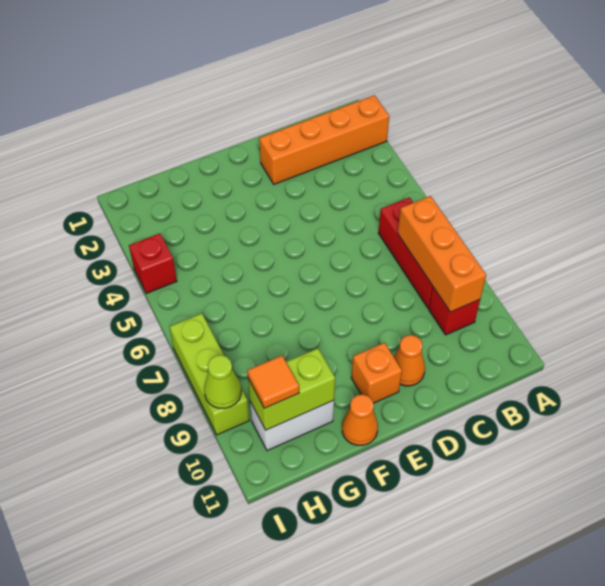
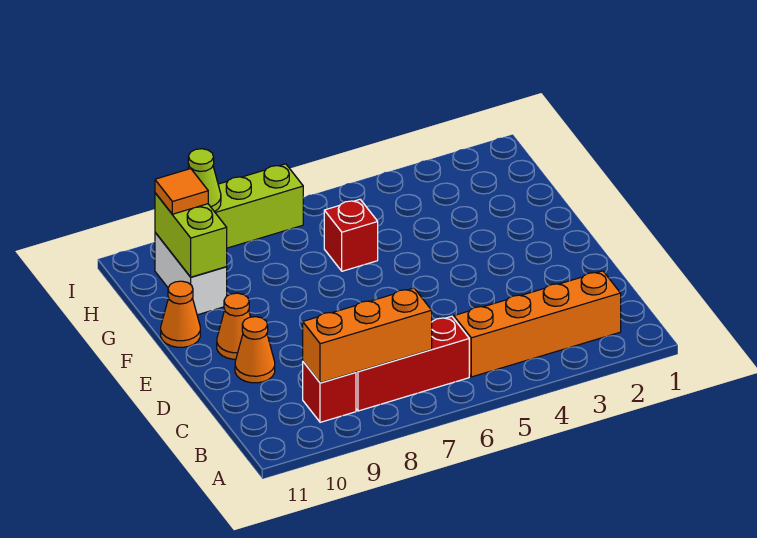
orange brick A2:D2 level 1 -> orange brick B2:B5 level 1
orange brick E10 level 1 -> orange cone E10 level 1
red brick I4 level 1 -> red brick G6 level 1

